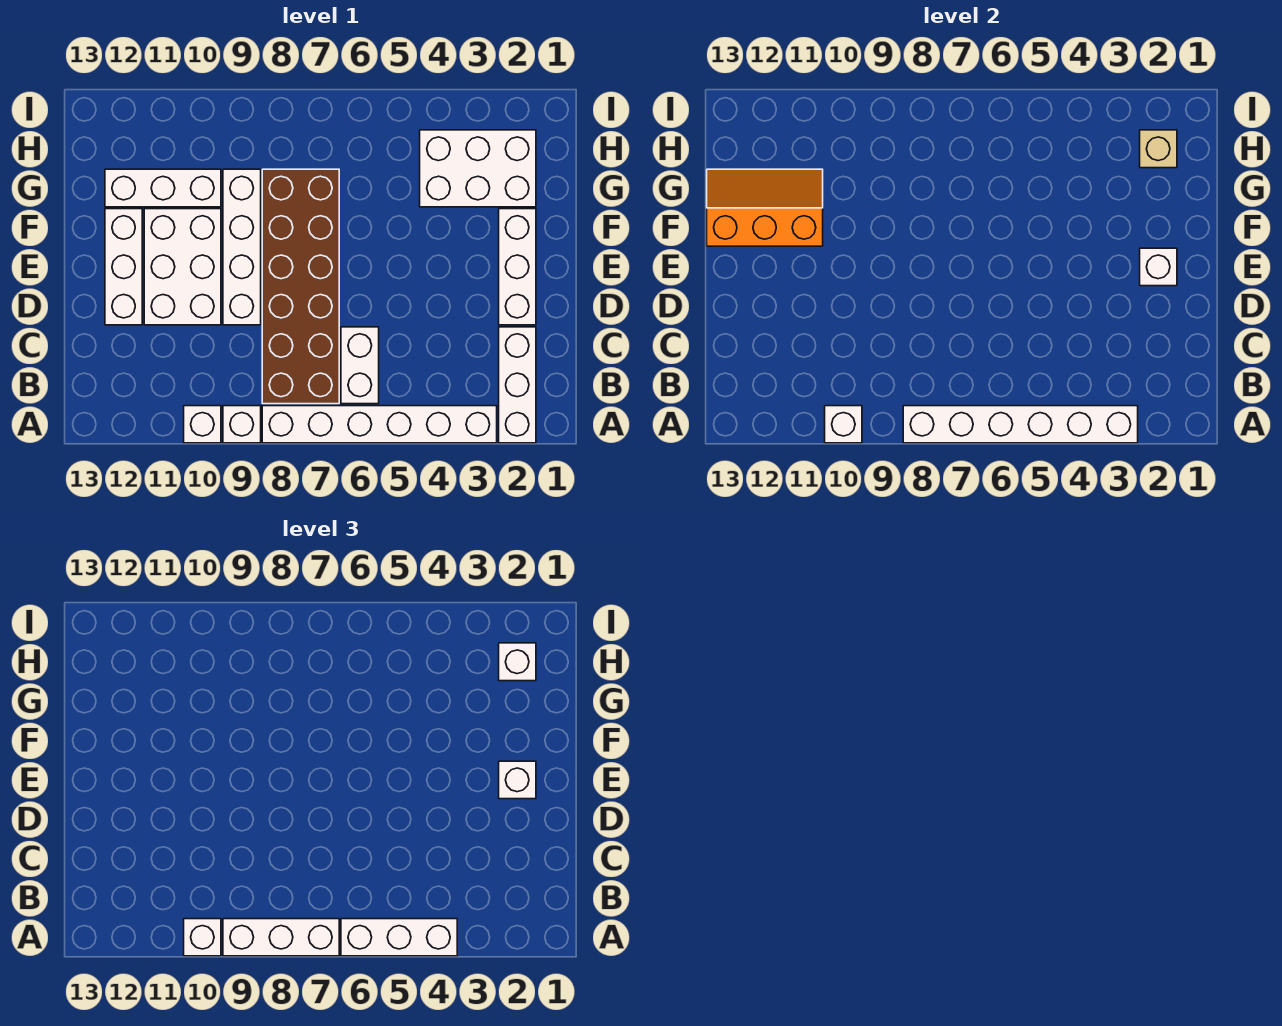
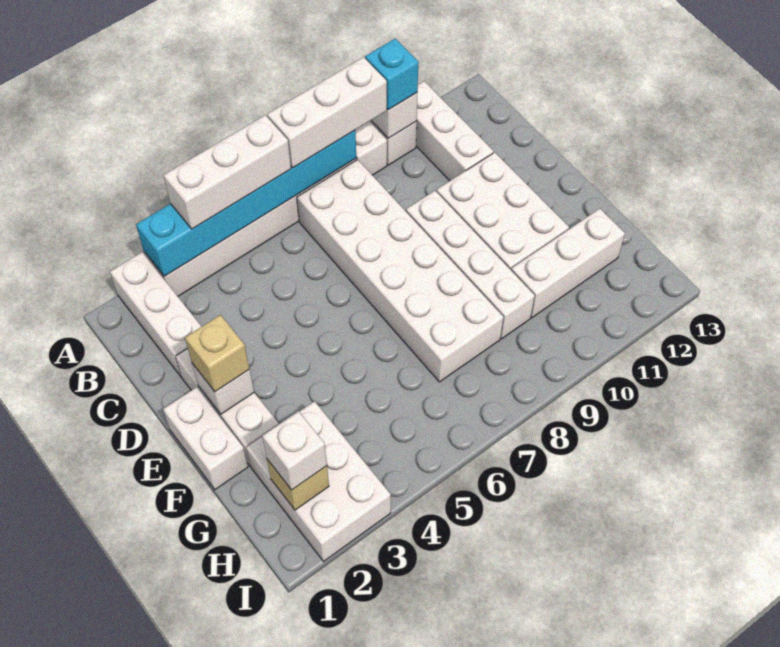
white brick A3:A8 level 2 -> cyan brick A3:A8 level 2
white brick A10 level 3 -> cyan brick A10 level 3
white brick B6:C6 level 1 -> white brick E1:F1 level 1
brown brick B7:G8 level 1 -> white brick B7:G8 level 1
white brick D12:F12 level 1 -> white brick A11:C11 level 1
white brick E2 level 3 -> tan brick E2 level 3
orange slope F11:G13 level 2 top F -> none
white brick G2:H4 level 1 -> white brick G2:I3 level 1

